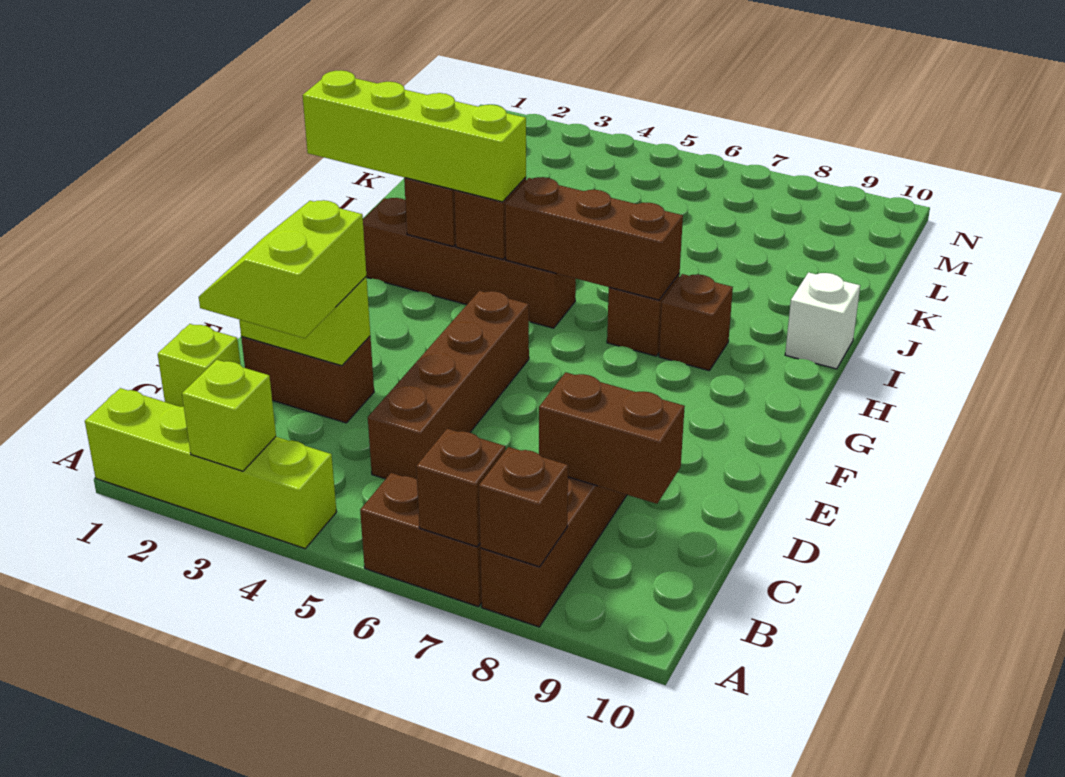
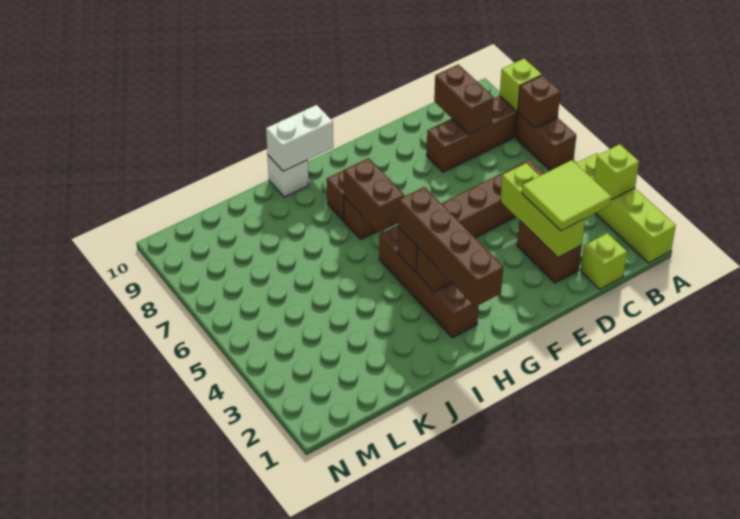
brown brick A8 level 2 -> lime brick A8 level 2
lime slope C2:D3 level 3 top 3 -> lime tile C2:D3 level 3
lime brick D2:D3 level 2 -> lime brick D2:D4 level 2
lime brick H1:H4 level 3 -> brown brick H1:H4 level 3
brown brick H5:H7 level 2 -> brown brick H6:H7 level 2
none -> white brick H10:I10 level 2

